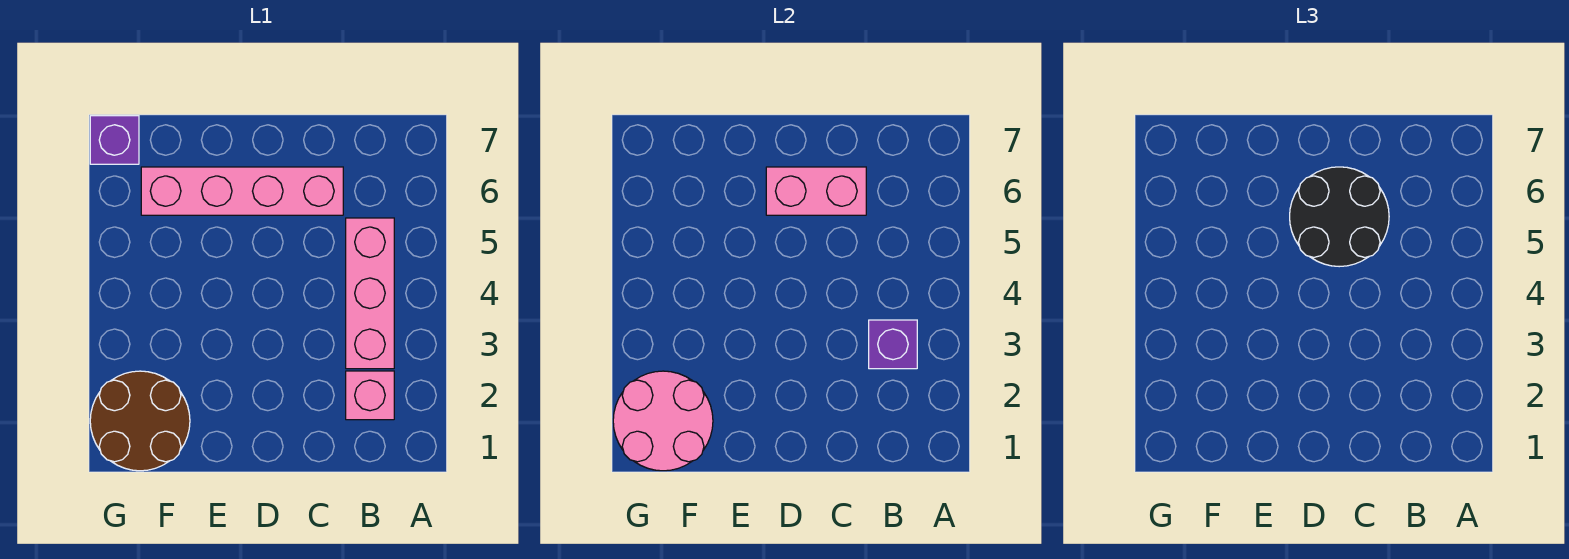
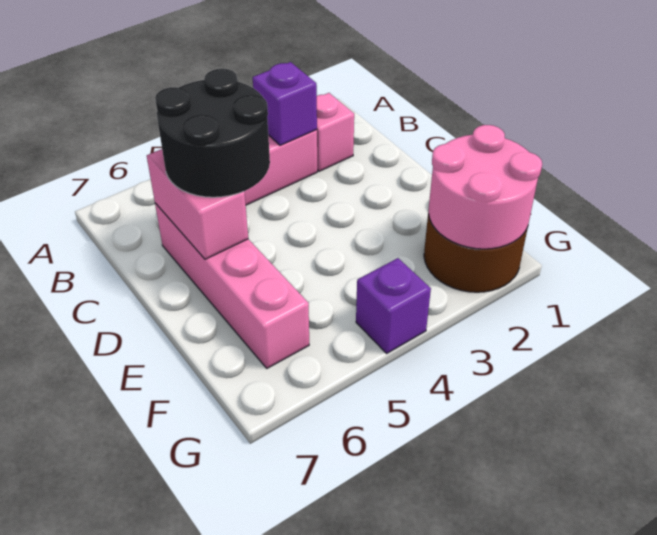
purple brick G7 level 1 -> purple brick G4 level 1

